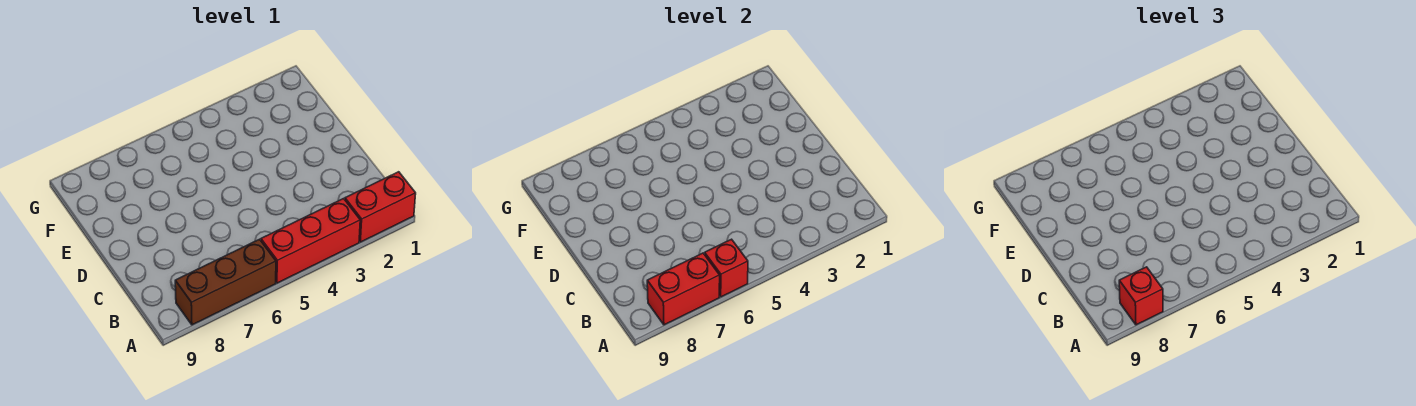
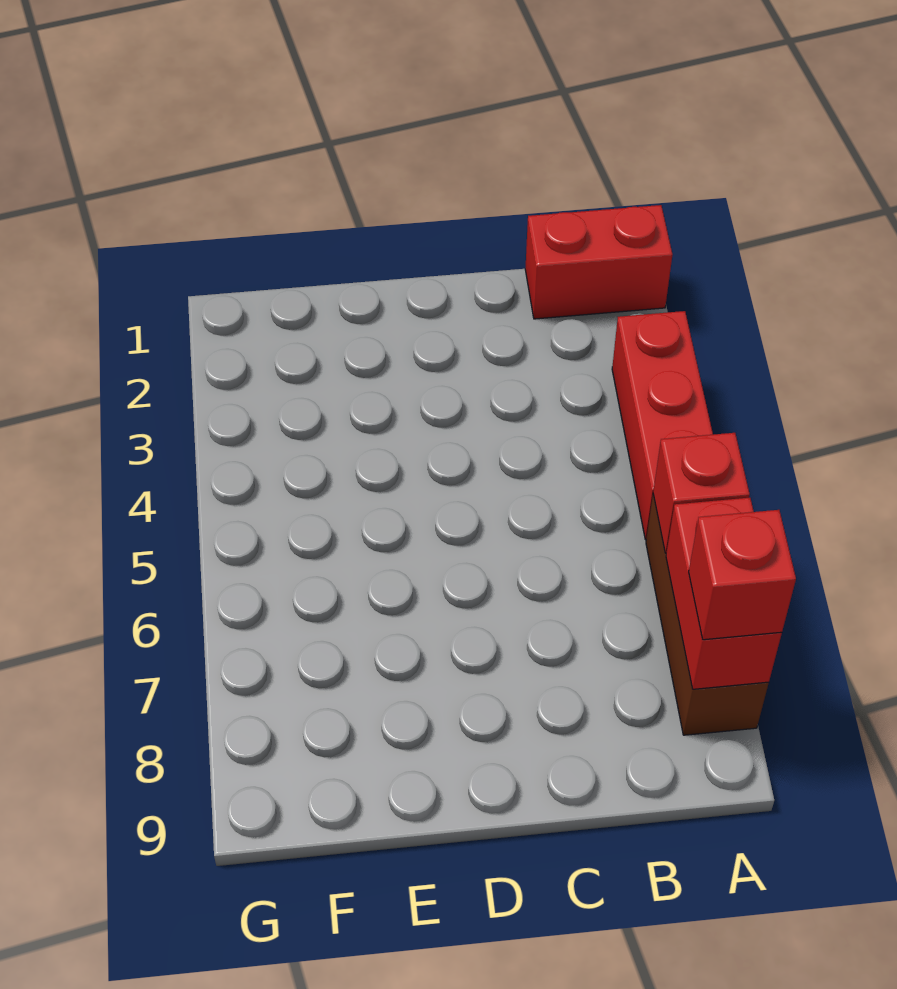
red brick A1:A2 level 1 -> red brick A1:B1 level 1

